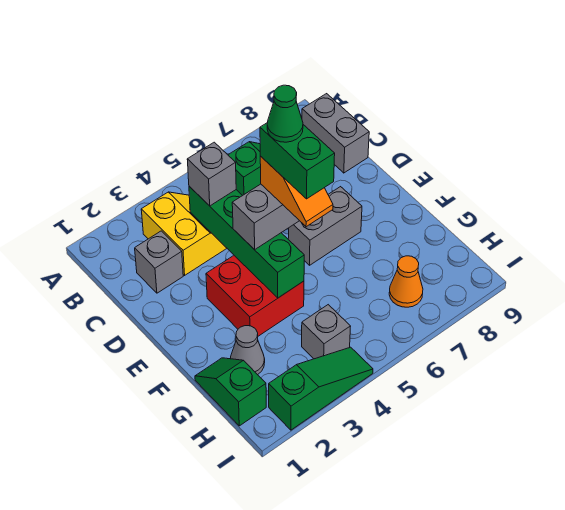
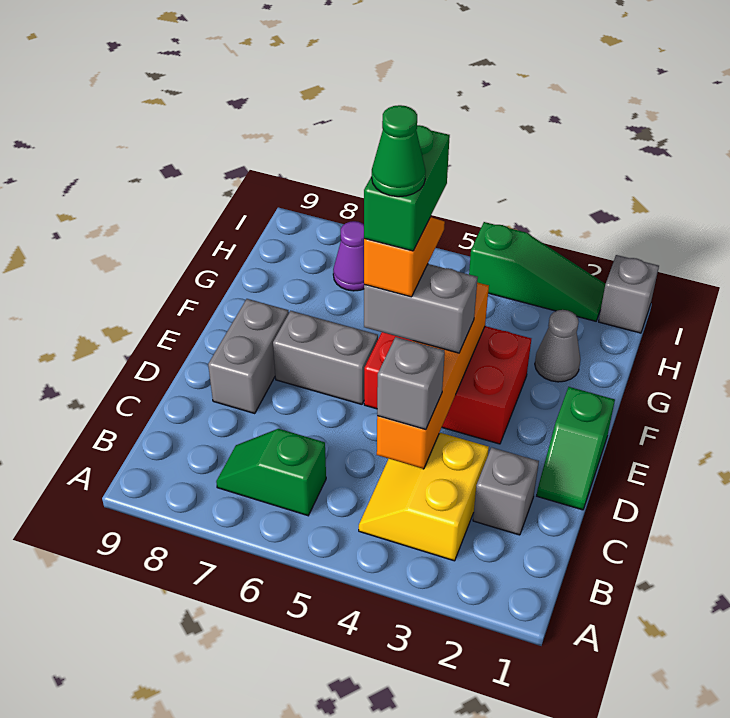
grey brick B9:C9 level 1 -> grey brick D8:E8 level 1
green brick C4:F4 level 2 -> orange brick C4:F4 level 2
red brick E3:F4 level 1 -> red brick E3:F5 level 1
green slope G1:H1 level 1 top H -> green slope D1:E1 level 1 top E
grey brick H4 level 1 -> grey brick I1 level 1
orange cone H7 level 1 -> purple cone H7 level 1
green slope I2:I4 level 1 top 2 -> green slope I2:I4 level 1 top 4

